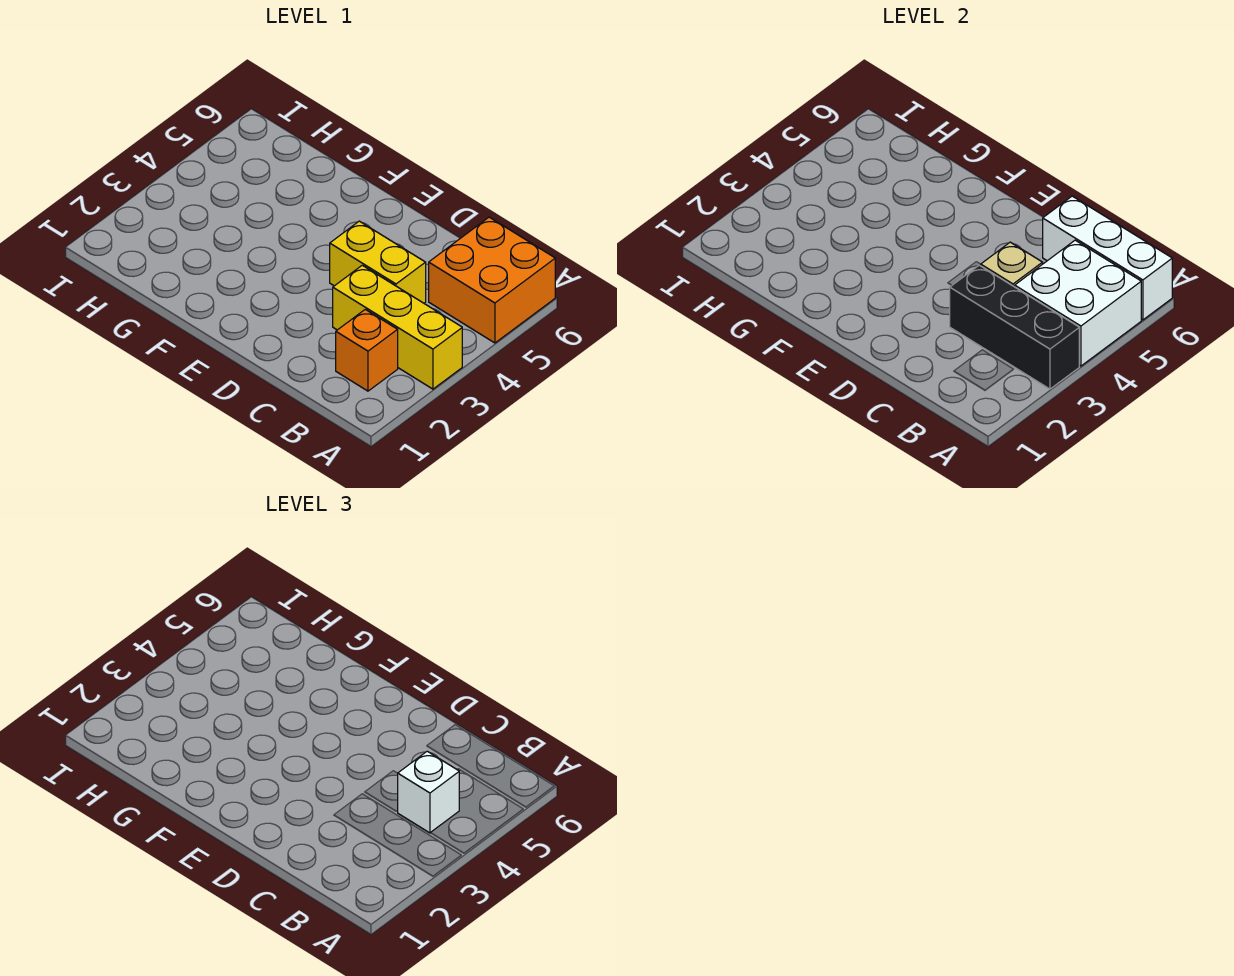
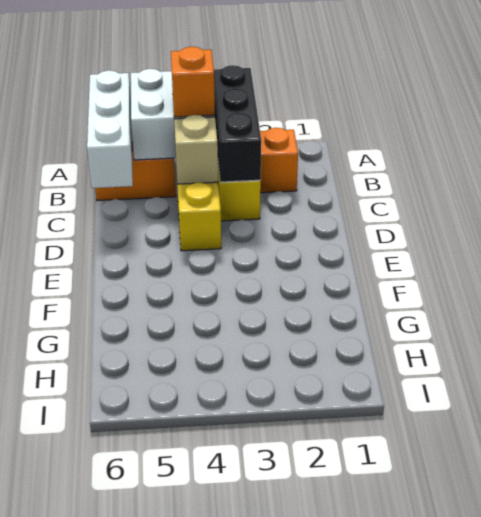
white brick B4 level 3 -> orange brick B4 level 3

